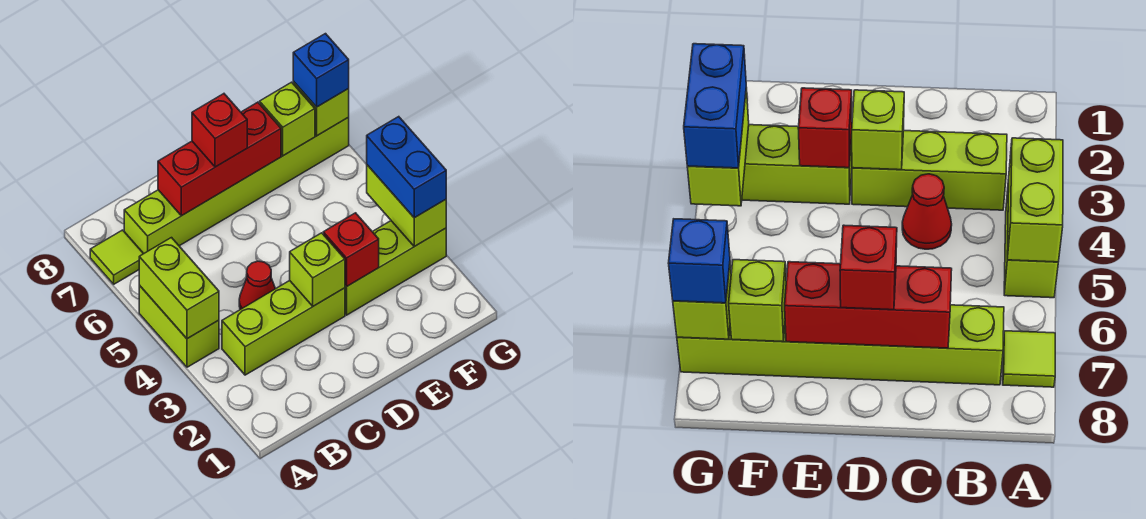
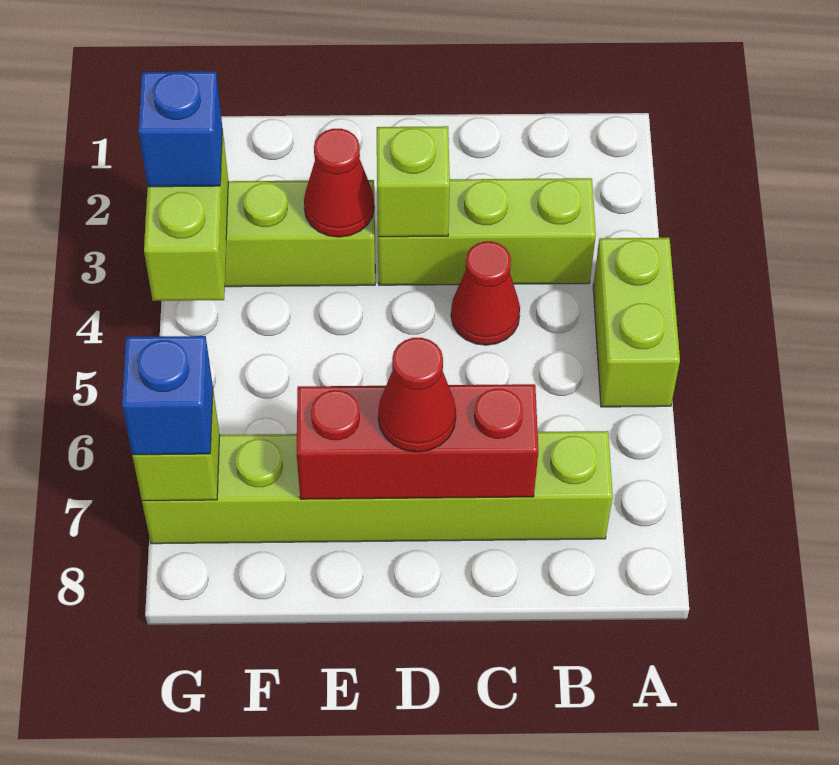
lime brick A4:A5 level 2 -> none
lime tile A7 level 1 -> none
red brick D7 level 3 -> red cone D7 level 3
red brick E3 level 2 -> red cone E3 level 2
lime brick F7 level 2 -> none
blue brick G3:G4 level 3 -> blue brick G3 level 3

